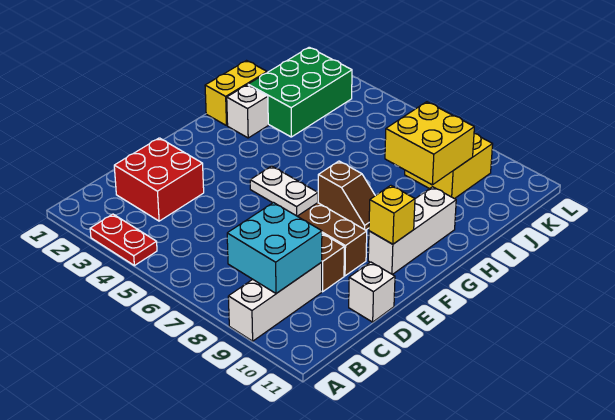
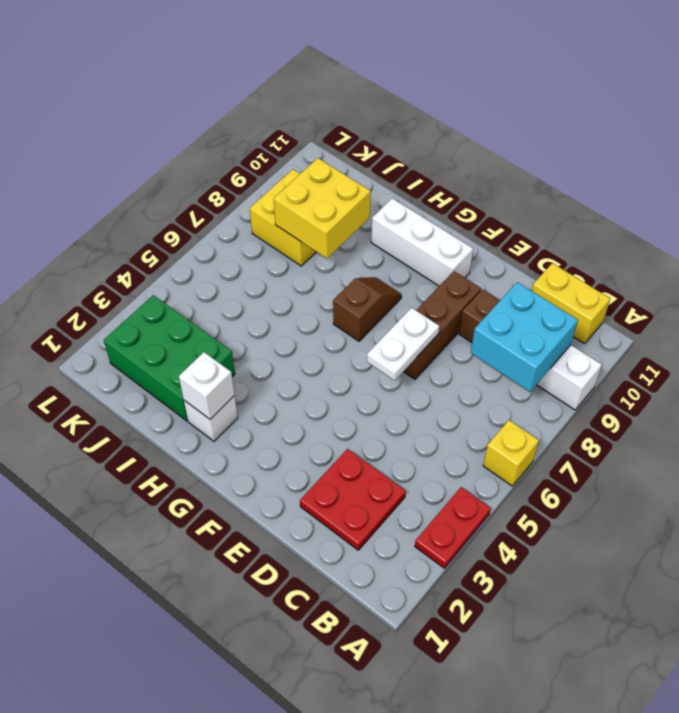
red brick C2:D3 level 1 -> red plate C2:D3 level 1
white brick D11 level 1 -> white brick H2 level 2
yellow brick F10 level 2 -> yellow brick A6 level 1
yellow brick H1:I1 level 1 -> yellow brick B11:C11 level 1

